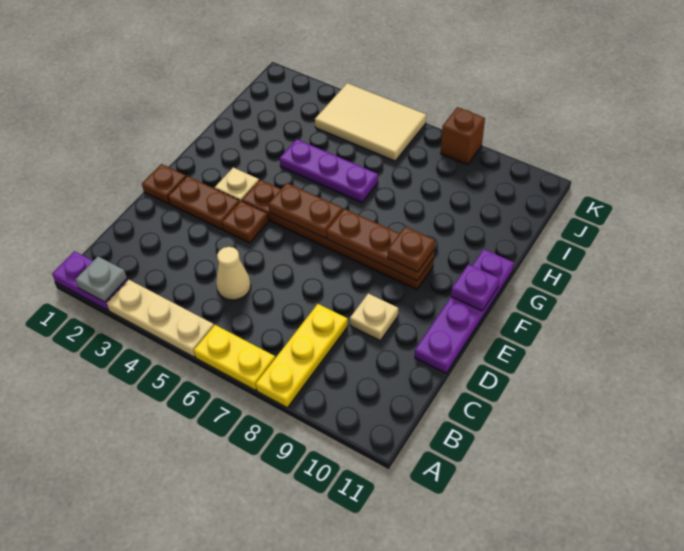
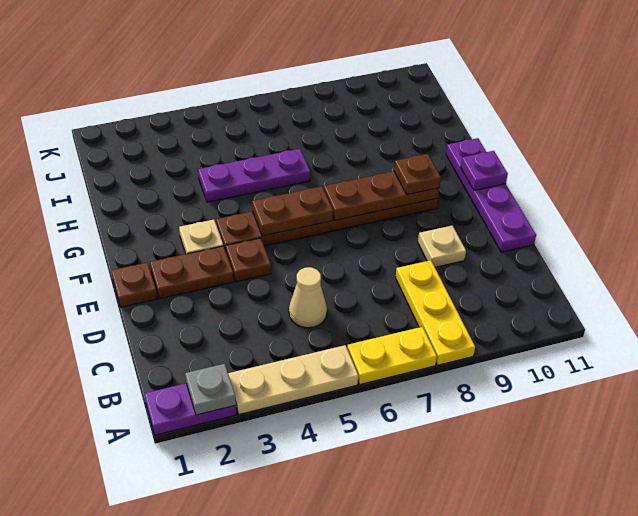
tan tile J4:K6 level 1 -> none
brown brick K8 level 1 -> none

